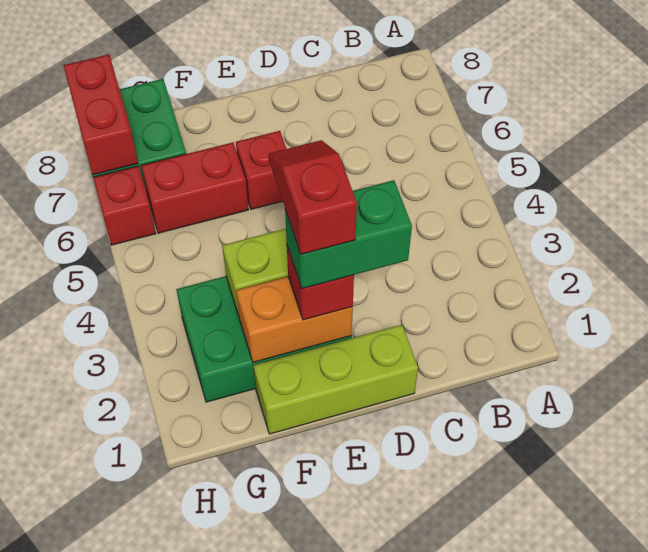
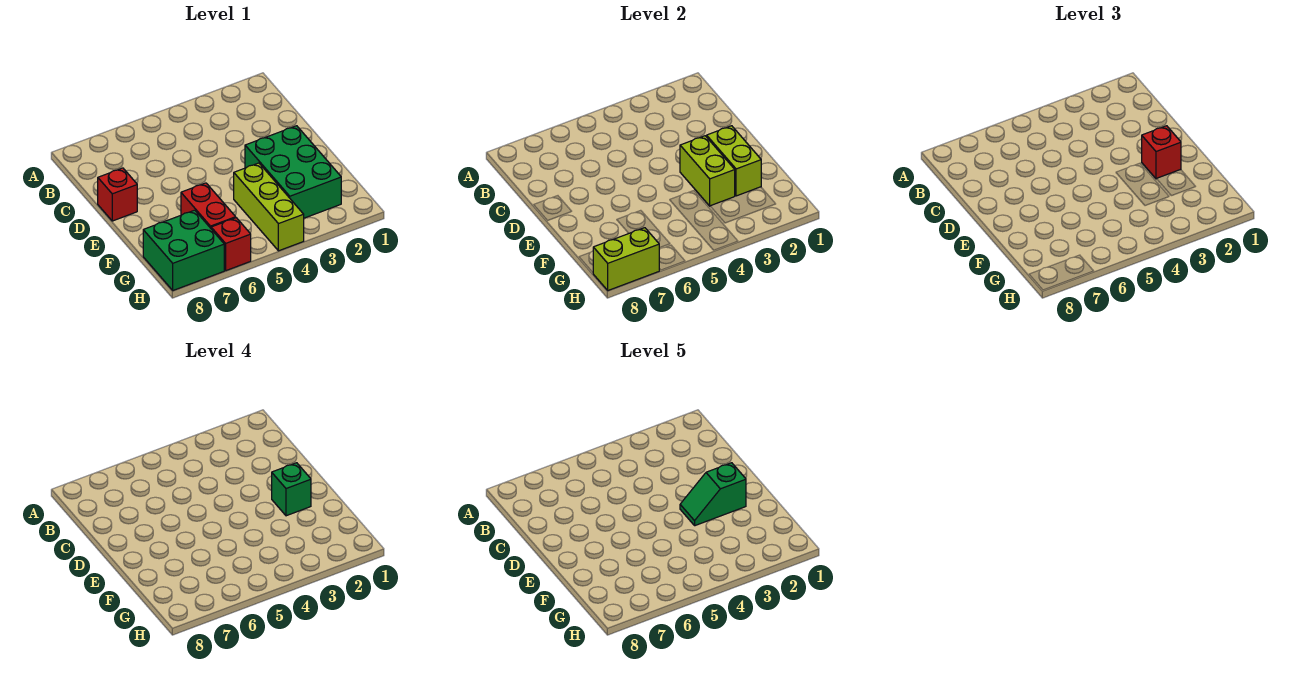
lime brick D1:F1 level 1 -> lime brick F4:H4 level 1
green brick D2:E2 level 4 -> green brick E2 level 4
orange brick E2:F2 level 2 -> lime brick E2:F2 level 2
red slope E2:E3 level 5 top 2 -> green slope E2:E3 level 5 top 2
red brick E6 level 1 -> red brick D8 level 1
red brick H7:H8 level 2 -> lime brick H7:H8 level 2

